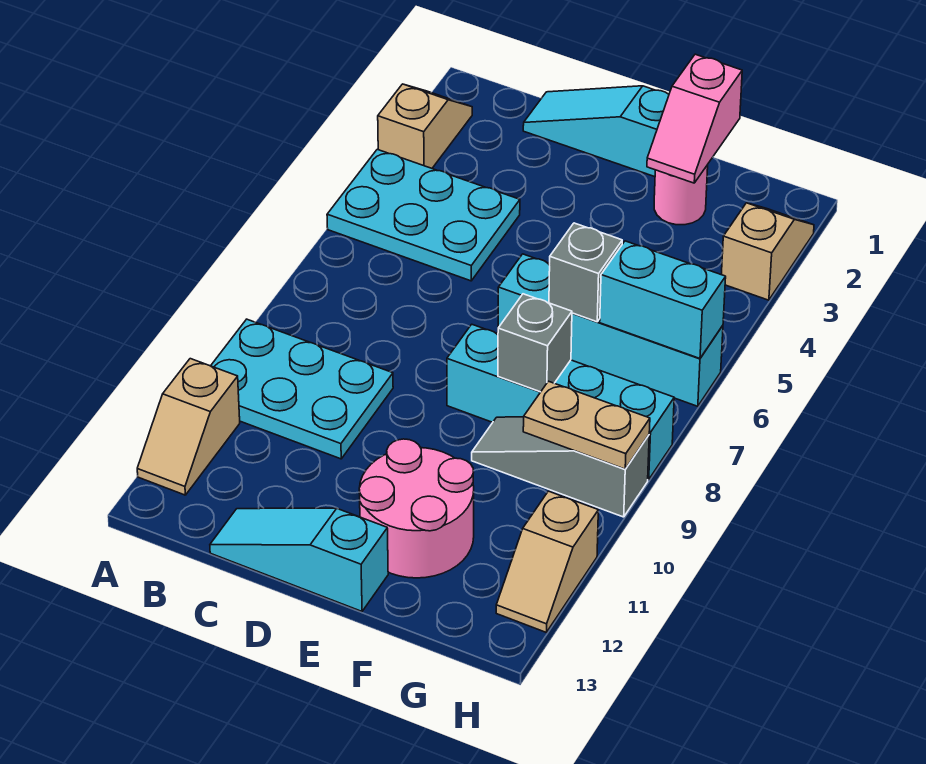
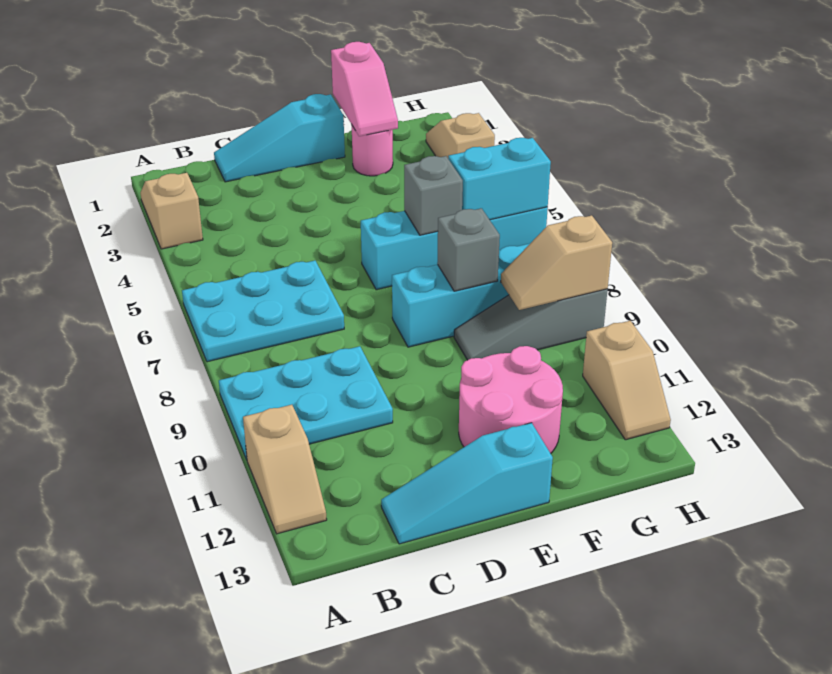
cyan plate A4:C5 level 1 -> cyan plate A6:C7 level 1
tan plate G9:H9 level 2 -> tan slope G9:H9 level 2 top H

